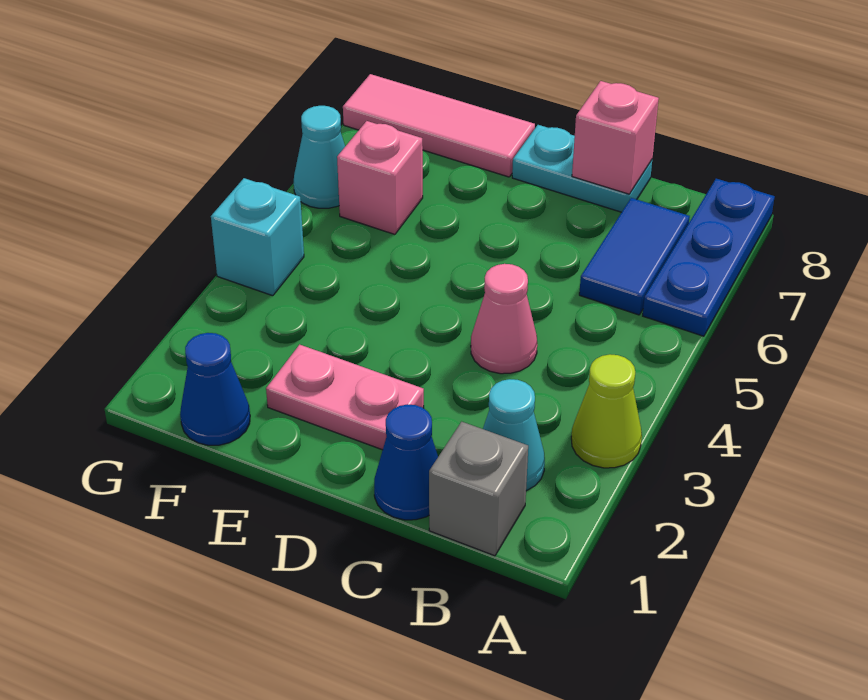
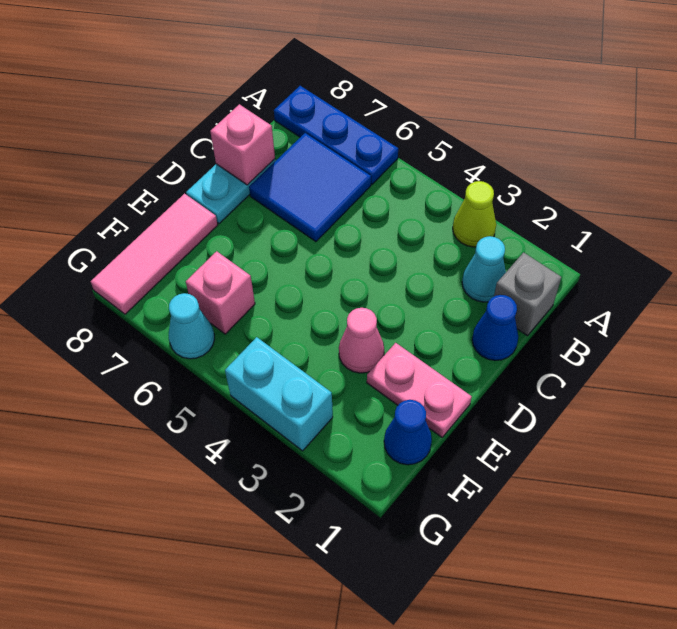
blue tile B6:B7 level 1 -> blue tile B6:C7 level 1
pink cone C4 level 1 -> pink cone E3 level 1
pink plate D2:E2 level 1 -> pink plate E1:E2 level 1
cyan brick G4 level 1 -> cyan brick G3:G4 level 1

